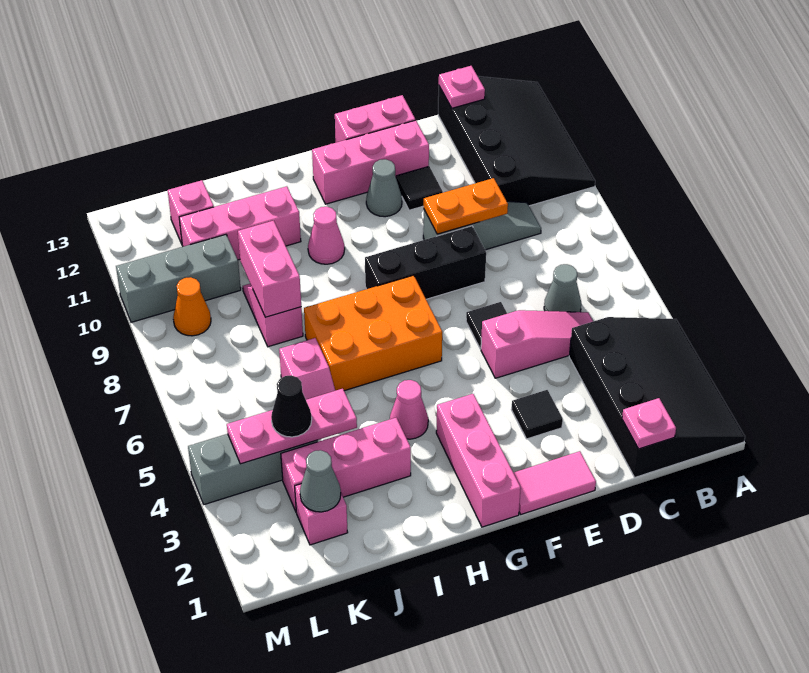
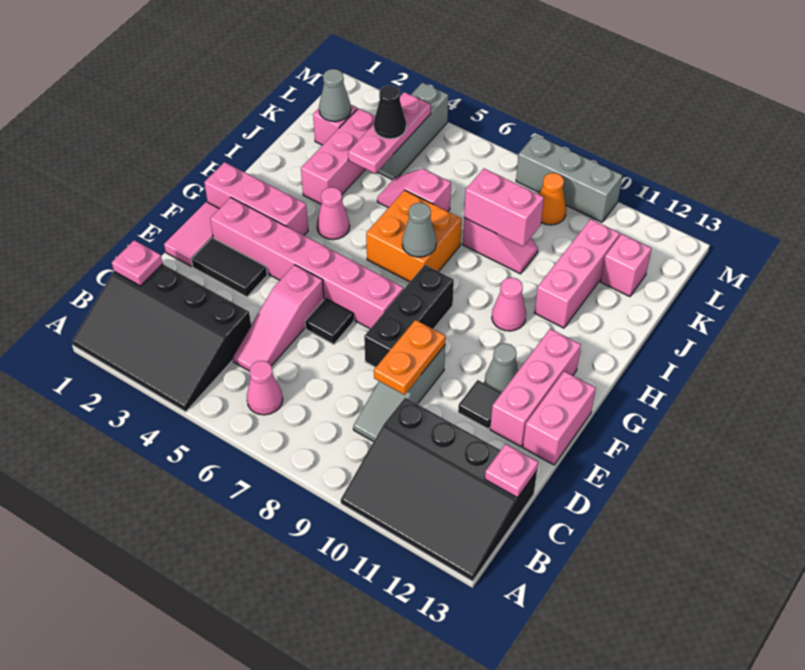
none -> pink cone B6 level 1
grey cone C6 level 1 -> grey cone H7 level 2
black tile E3 level 1 -> black tile E2:E3 level 1
none -> pink brick F2:F7 level 1
orange brick G6:I7 level 1 -> orange brick H6:I7 level 1
grey brick K10:M10 level 1 -> grey brick M8:M10 level 1

